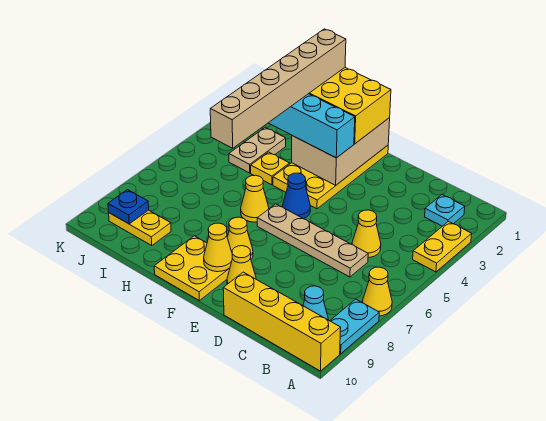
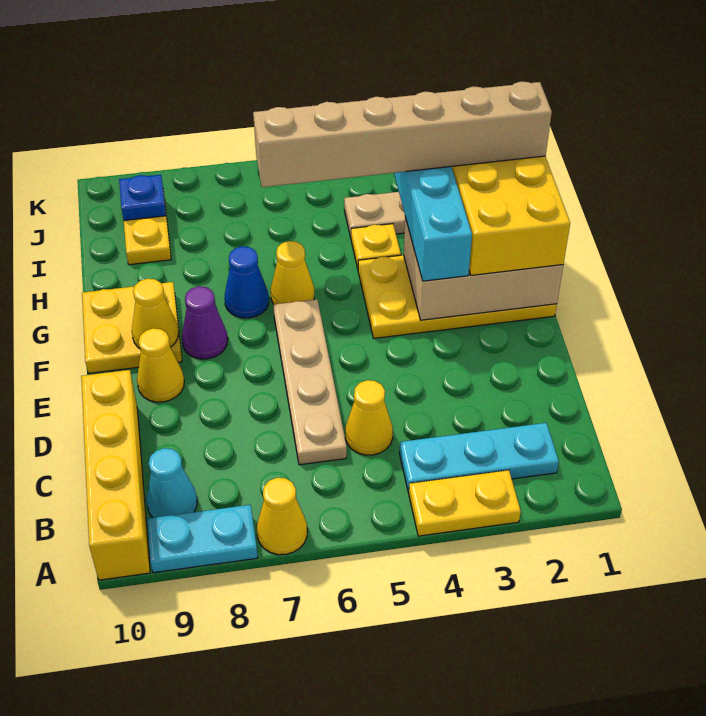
cyan plate B2 level 1 -> cyan plate B2:B4 level 1
blue cone F5 level 1 -> blue cone G7 level 1
yellow cone F8 level 1 -> purple cone F8 level 1

